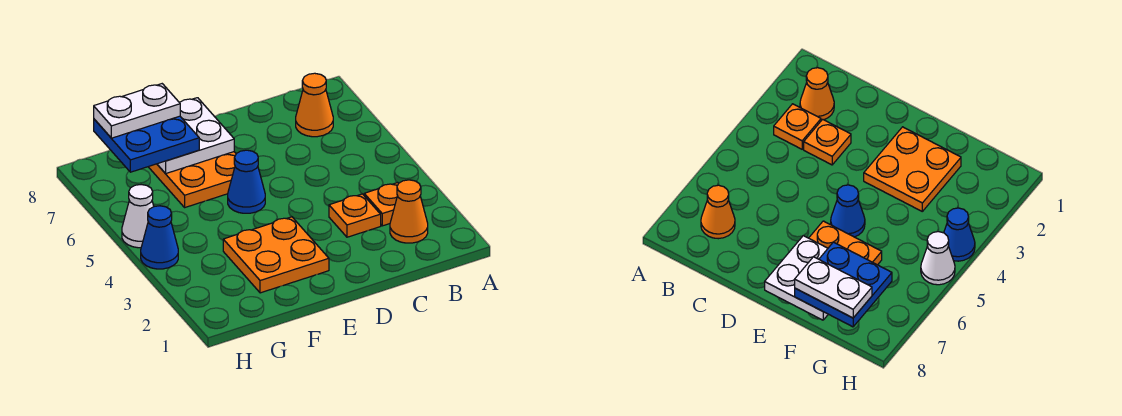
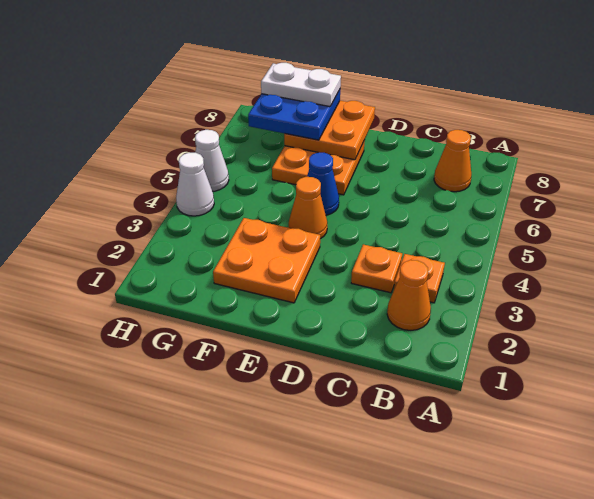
none -> orange cone E4 level 1
white plate E7:F8 level 2 -> orange plate E7:F8 level 2
blue cone H4 level 1 -> white cone H4 level 1

